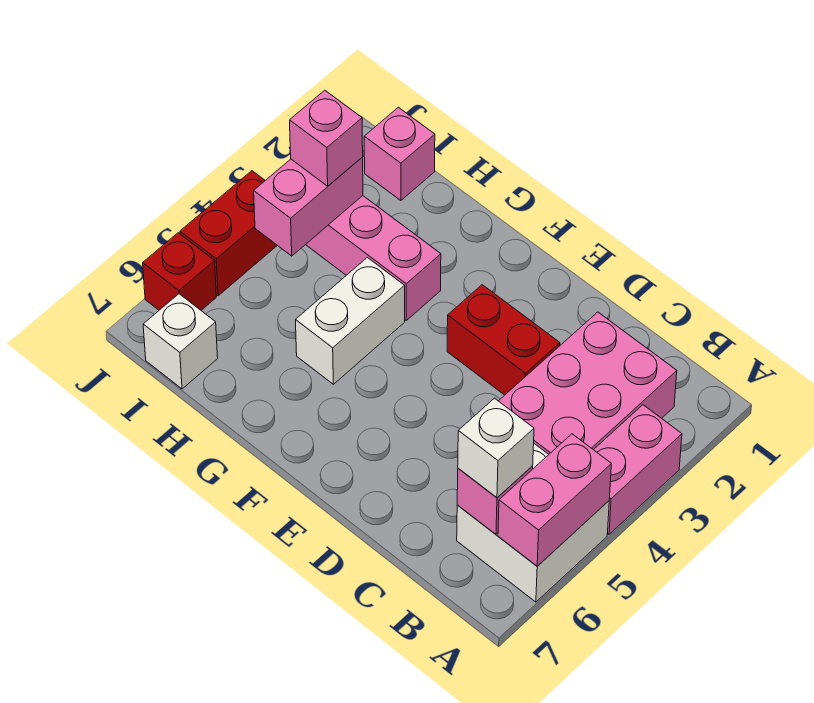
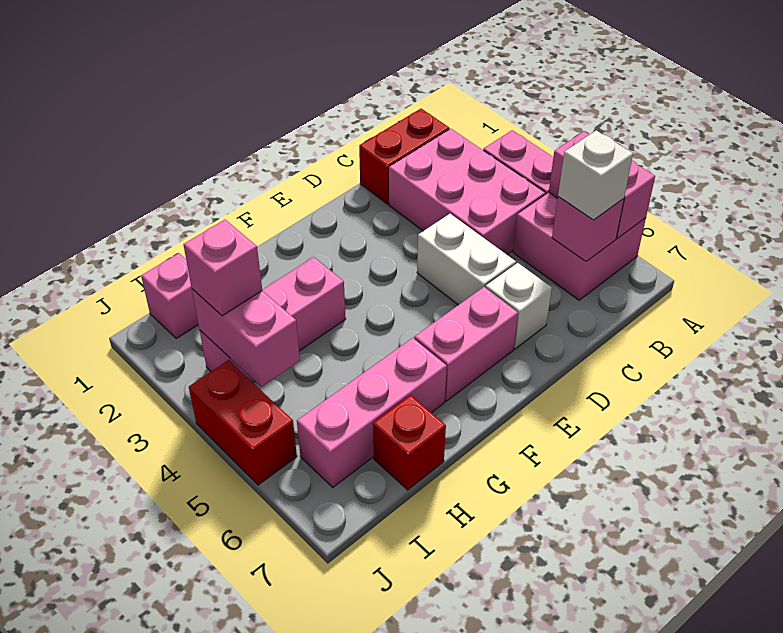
white brick A5:B6 level 1 -> pink brick A5:B6 level 1
red brick D3:E3 level 1 -> red brick B1:C1 level 1
none -> pink brick E6:F6 level 1
white brick G4:G5 level 1 -> white brick D4:D5 level 1
none -> pink brick G6:I6 level 1
white brick I7 level 1 -> white brick D6 level 1
red brick J6 level 1 -> red brick H7 level 1

